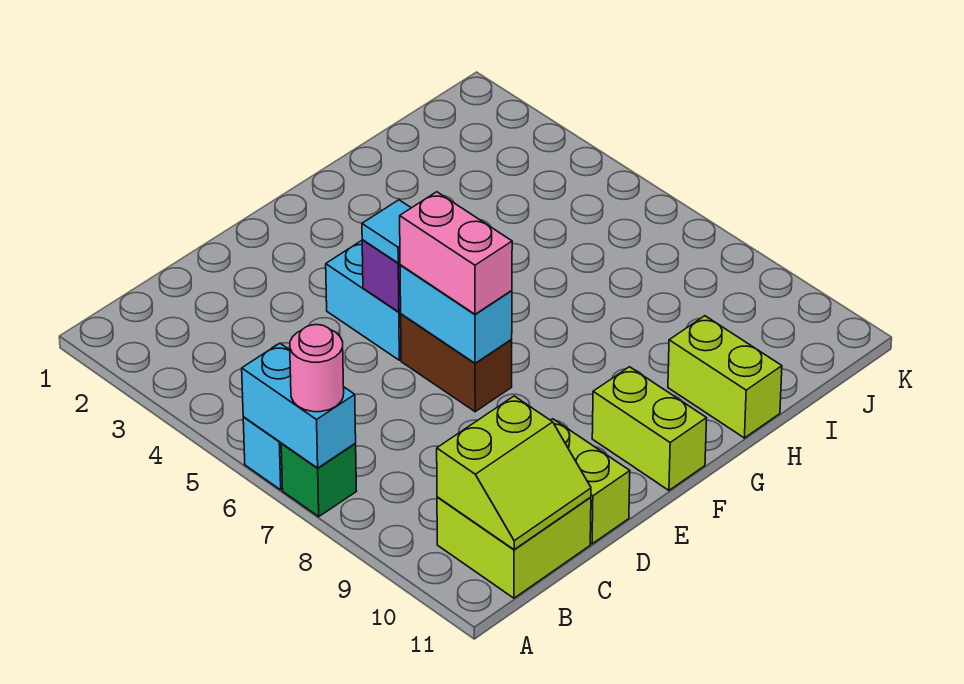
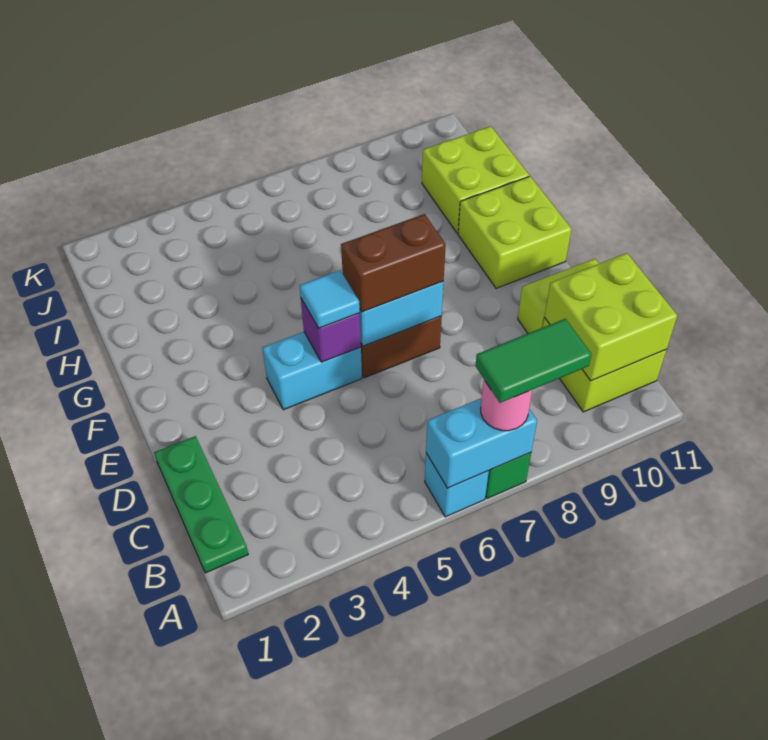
none -> green tile A7:A8 level 4
none -> green plate B1:D1 level 1
lime slope B10:C11 level 2 top 10 -> lime brick B10:C11 level 2
pink brick E6:E7 level 3 -> brown brick E6:E7 level 3
lime brick F10:F11 level 1 -> lime brick F10:G11 level 1
lime brick H10:H11 level 1 -> lime brick H10:I11 level 1

